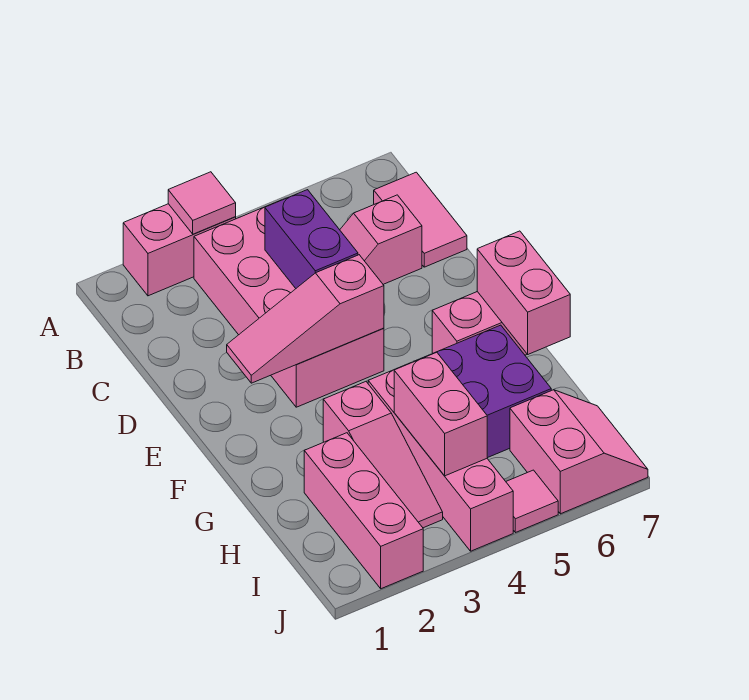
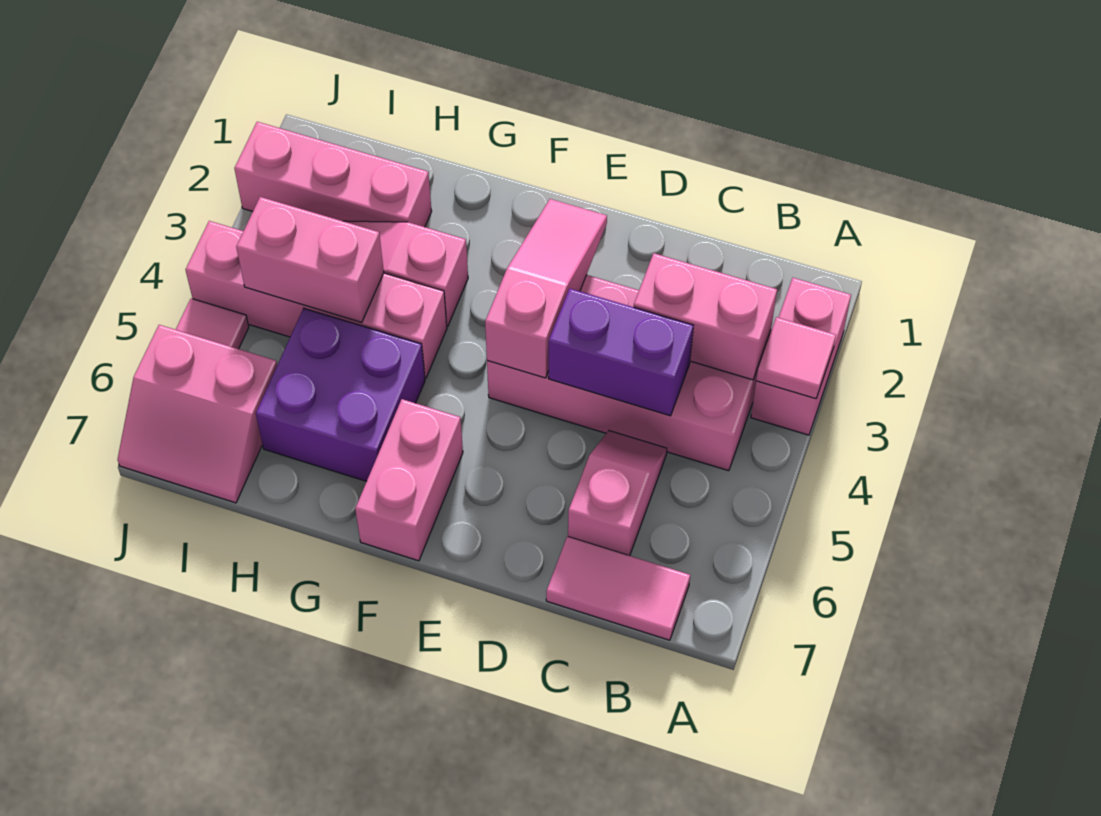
pink brick F7:G7 level 2 -> pink brick B3:C3 level 2

